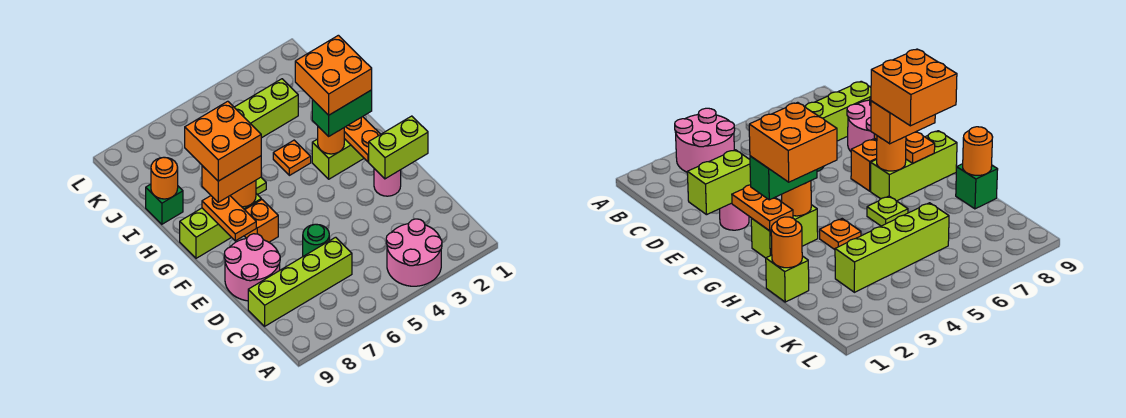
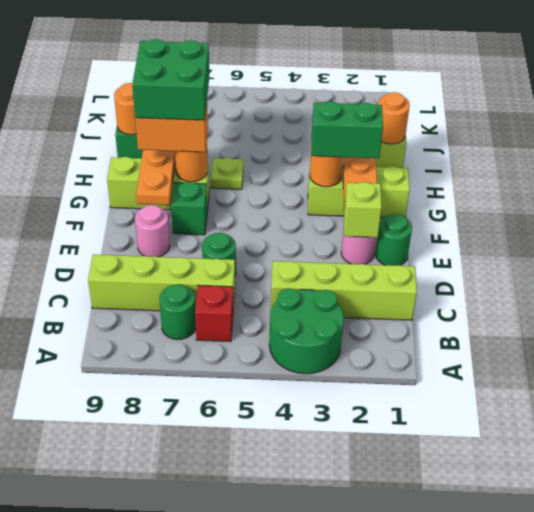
pink round brick A3:B4 level 1 -> green round brick A3:B4 level 1
none -> red brick B6 level 1
none -> green round brick B7 level 1
pink round brick D8:E9 level 1 -> pink round brick E8 level 1
none -> green round brick E1 level 1
lime brick E1:E2 level 2 -> lime brick E2 level 2
orange brick F7 level 1 -> green brick F7 level 1
lime brick G2:G3 level 1 -> lime brick G1:G3 level 1
orange brick G2:H3 level 4 -> none
orange brick G7:H8 level 4 -> green brick G7:H8 level 4
orange plate H4 level 1 -> none
lime brick J3:J6 level 1 -> lime brick C1:C4 level 1

